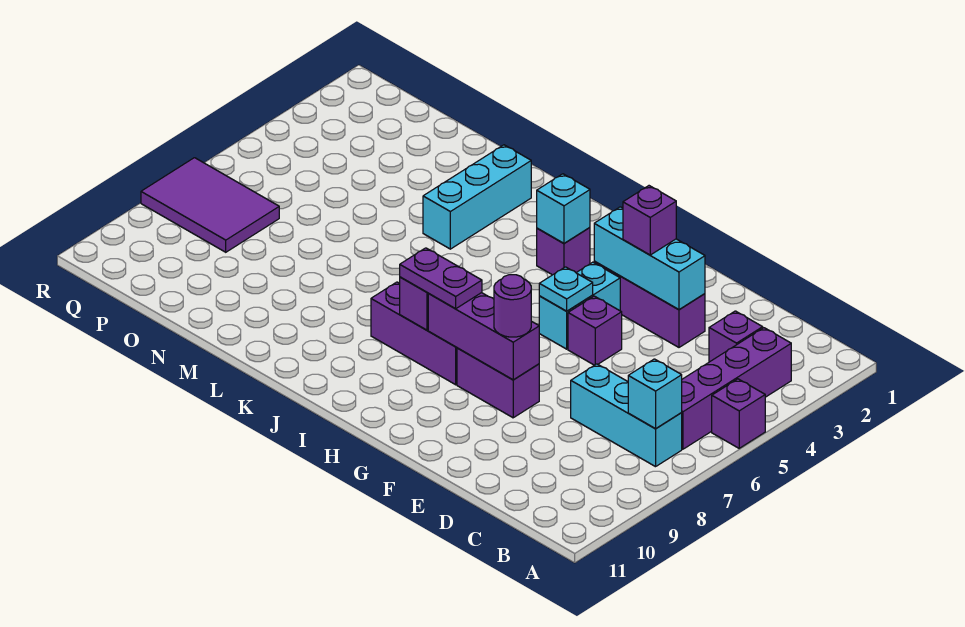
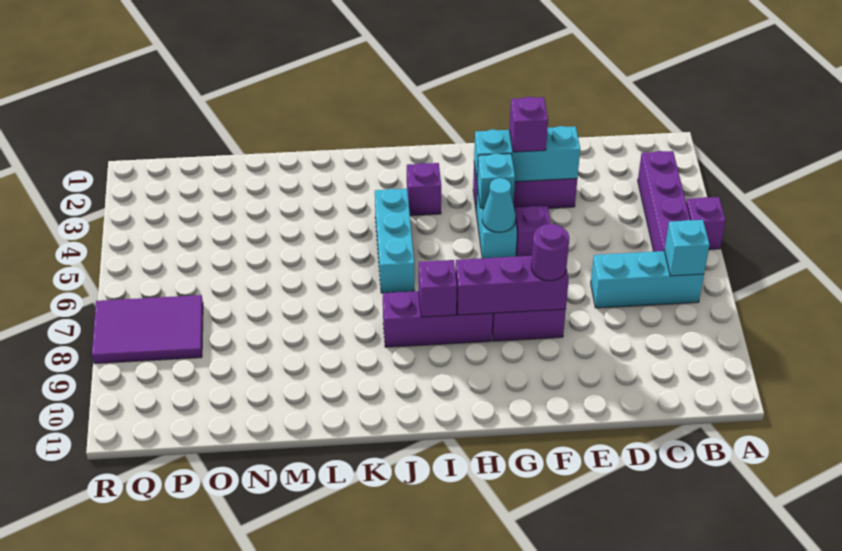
purple brick C3 level 1 -> none
cyan plate G5 level 2 -> cyan cone G5 level 2
purple plate H8:I8 level 3 -> none
cyan brick I3 level 2 -> cyan brick G4 level 2
cyan brick L2:L4 level 1 -> cyan brick J4:J6 level 1

